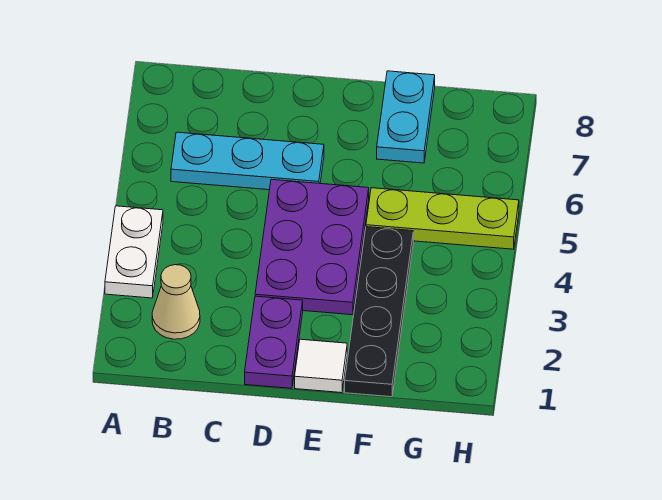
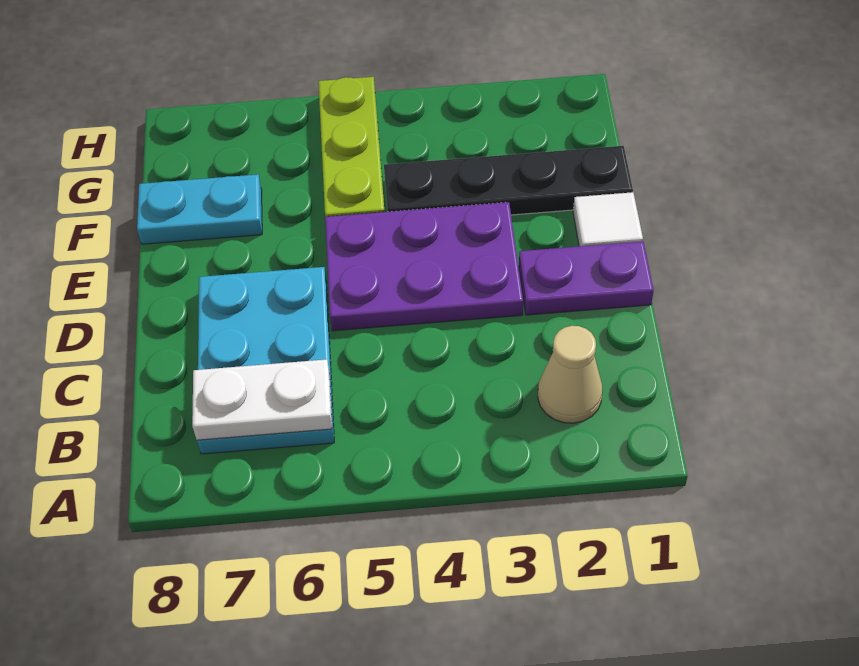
white plate A3:A4 level 1 -> white plate B6:B7 level 2
cyan plate B6:D6 level 1 -> cyan plate B6:D7 level 1

